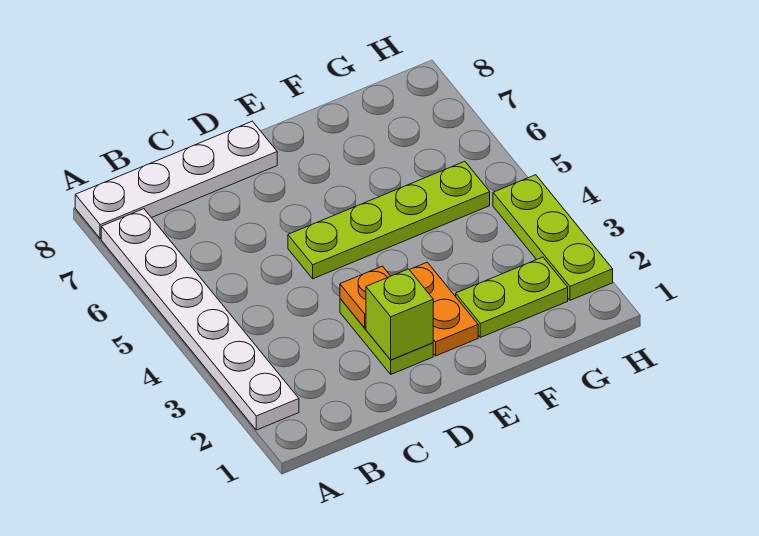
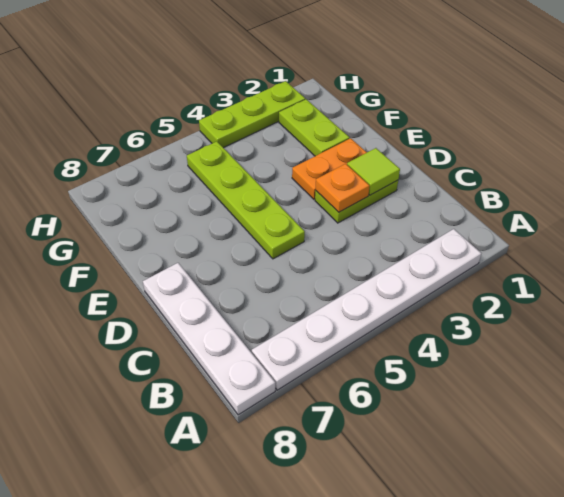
lime brick D2 level 2 -> lime tile D2 level 2

